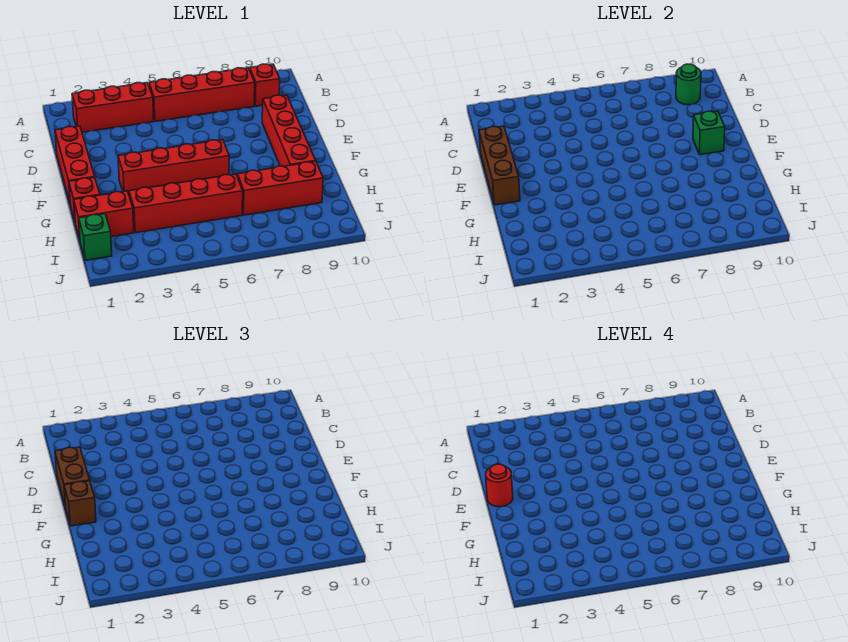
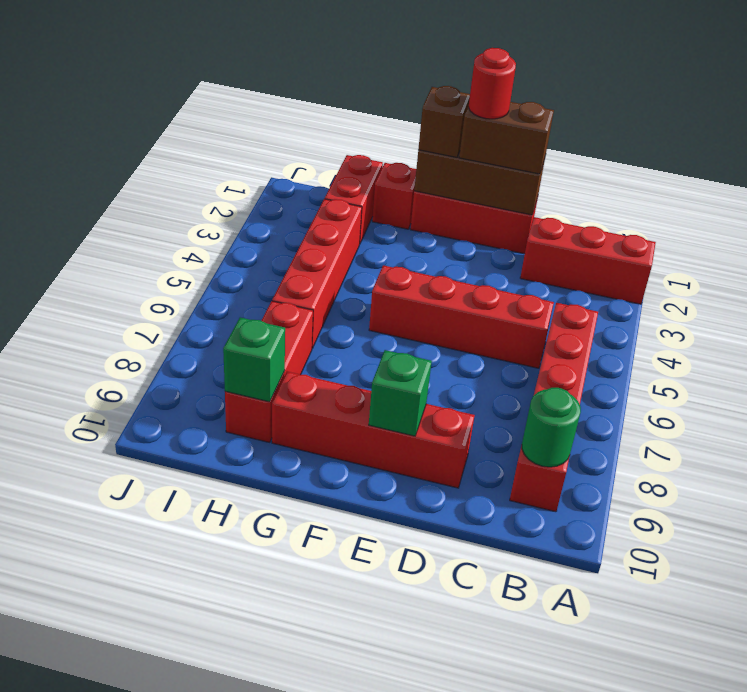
red brick B2:B4 level 1 -> red brick A2:C2 level 1
red brick F3:F6 level 1 -> red brick C5:F5 level 1
green brick I1 level 1 -> green brick H9 level 2

